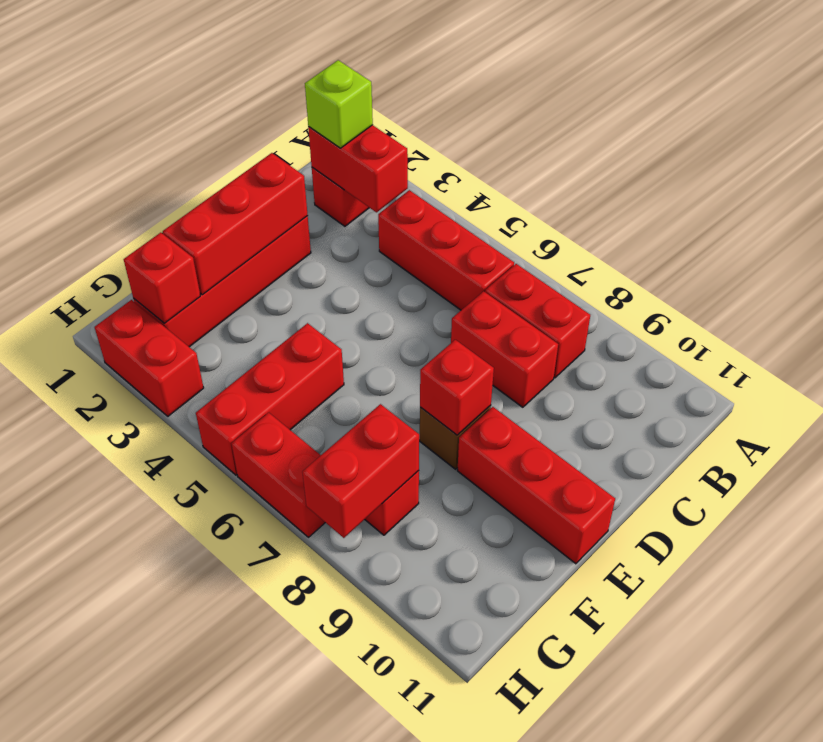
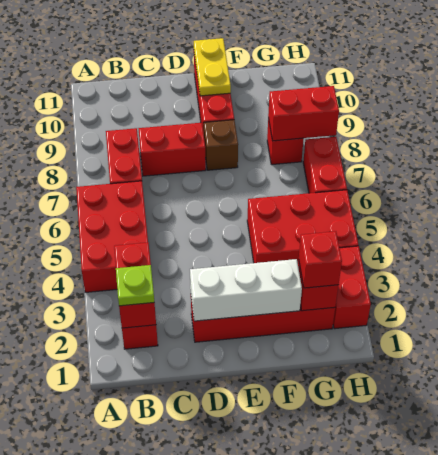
lime brick B2 level 3 -> lime plate B2 level 3
red brick B4:B6 level 1 -> red brick A4:B6 level 1
red brick C7:C8 level 1 -> red brick C8:D8 level 1
red brick D2:F2 level 2 -> white brick D2:F2 level 2
red brick E8 level 2 -> red brick G2 level 3
none -> yellow plate E10:E11 level 2
red brick F5:H5 level 1 -> red brick F4:H5 level 1

